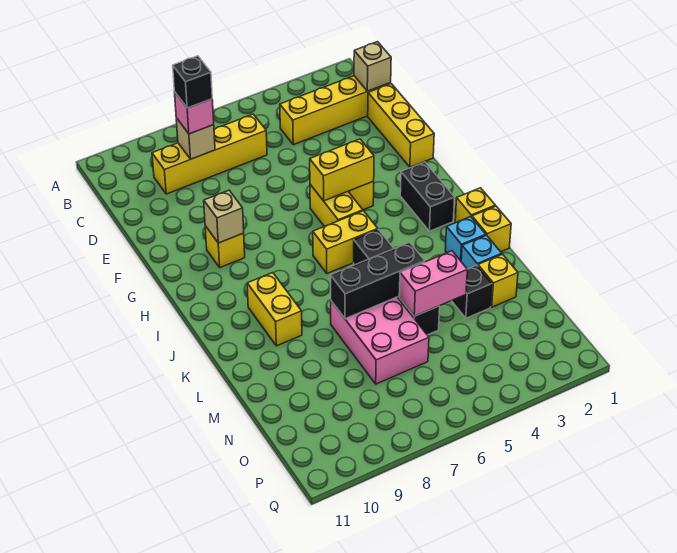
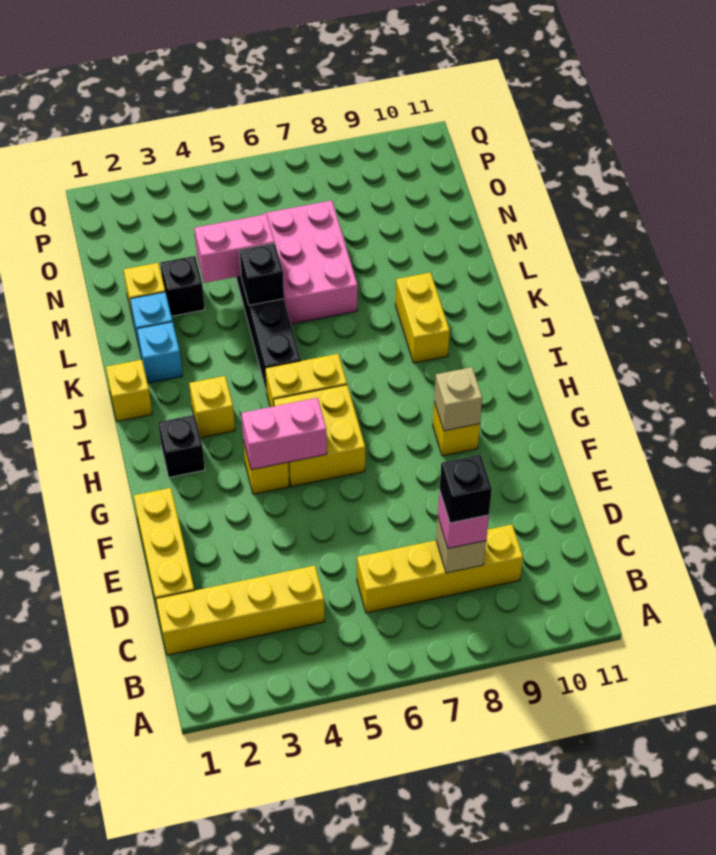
tan brick C1 level 2 -> none
yellow brick G4:G5 level 2 -> pink brick G4:G5 level 2
yellow brick G5:H5 level 1 -> yellow brick G5:H6 level 1
black brick H2:I2 level 1 -> black brick H2 level 1
yellow brick K1 level 1 -> yellow brick I3 level 1
black brick L5:L7 level 2 -> black brick L5 level 2

